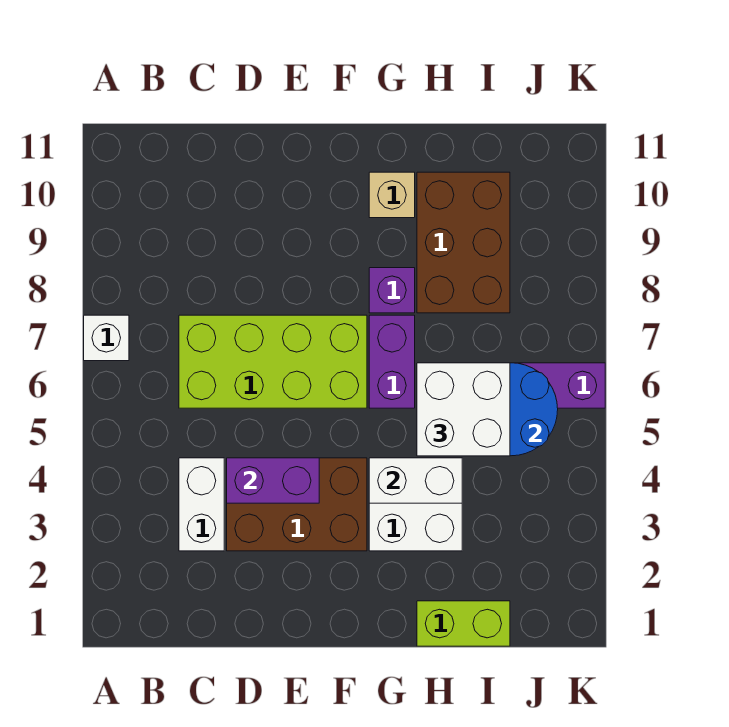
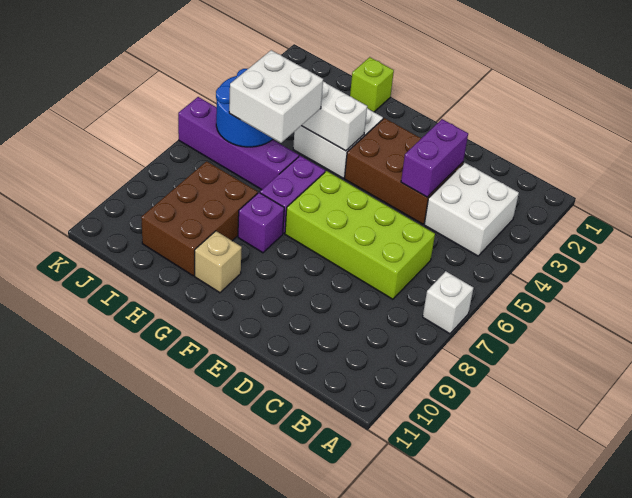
white brick C3:C4 level 1 -> white brick B3:C4 level 1
purple brick D4:E4 level 2 -> purple brick D3:D4 level 2
lime brick H1:I1 level 1 -> lime brick H1 level 1

